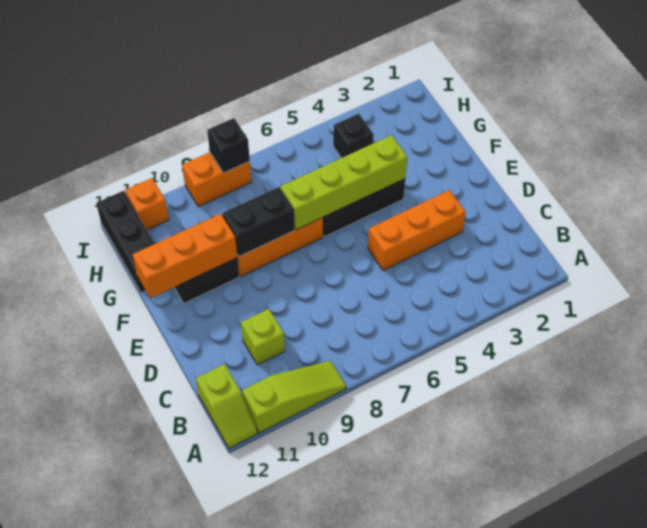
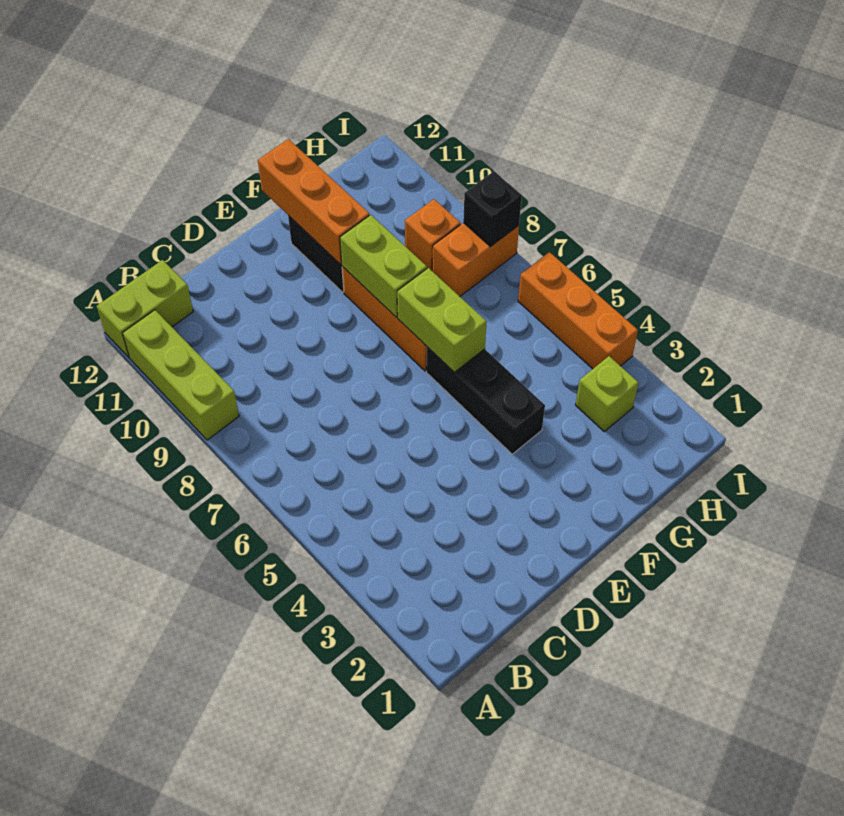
lime slope A9:A11 level 1 top 11 -> lime brick A9:A11 level 1
lime slope A12:B12 level 1 top B -> lime brick A12:B12 level 1
lime brick C10 level 1 -> lime brick H3 level 1
orange brick D3:D5 level 1 -> orange brick I4:I6 level 1
lime brick F4:F7 level 2 -> lime brick F6:F7 level 2
black brick F8:F9 level 2 -> lime brick F8:F9 level 2
black brick G12:I12 level 1 -> none
black brick H4 level 1 -> none
orange brick I8:I9 level 1 -> orange brick H8:I8 level 1
orange brick I11 level 1 -> orange brick H9 level 1

